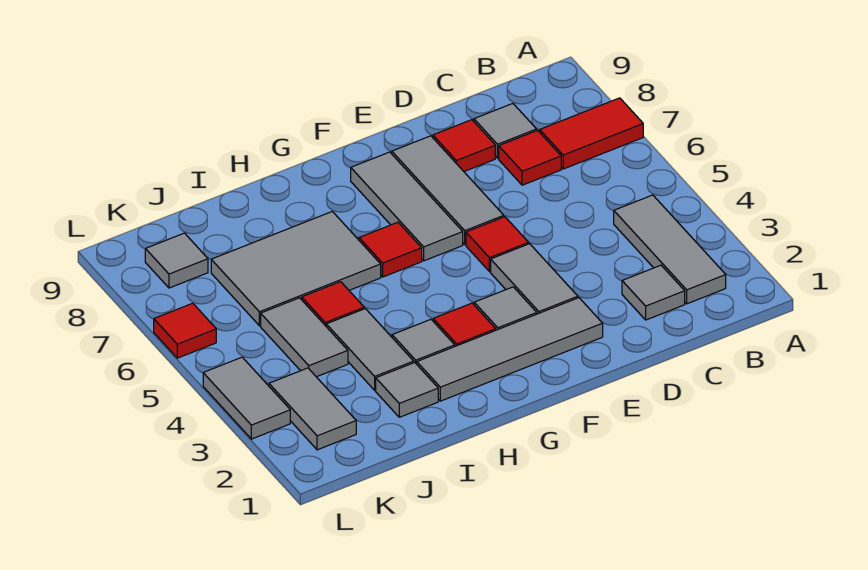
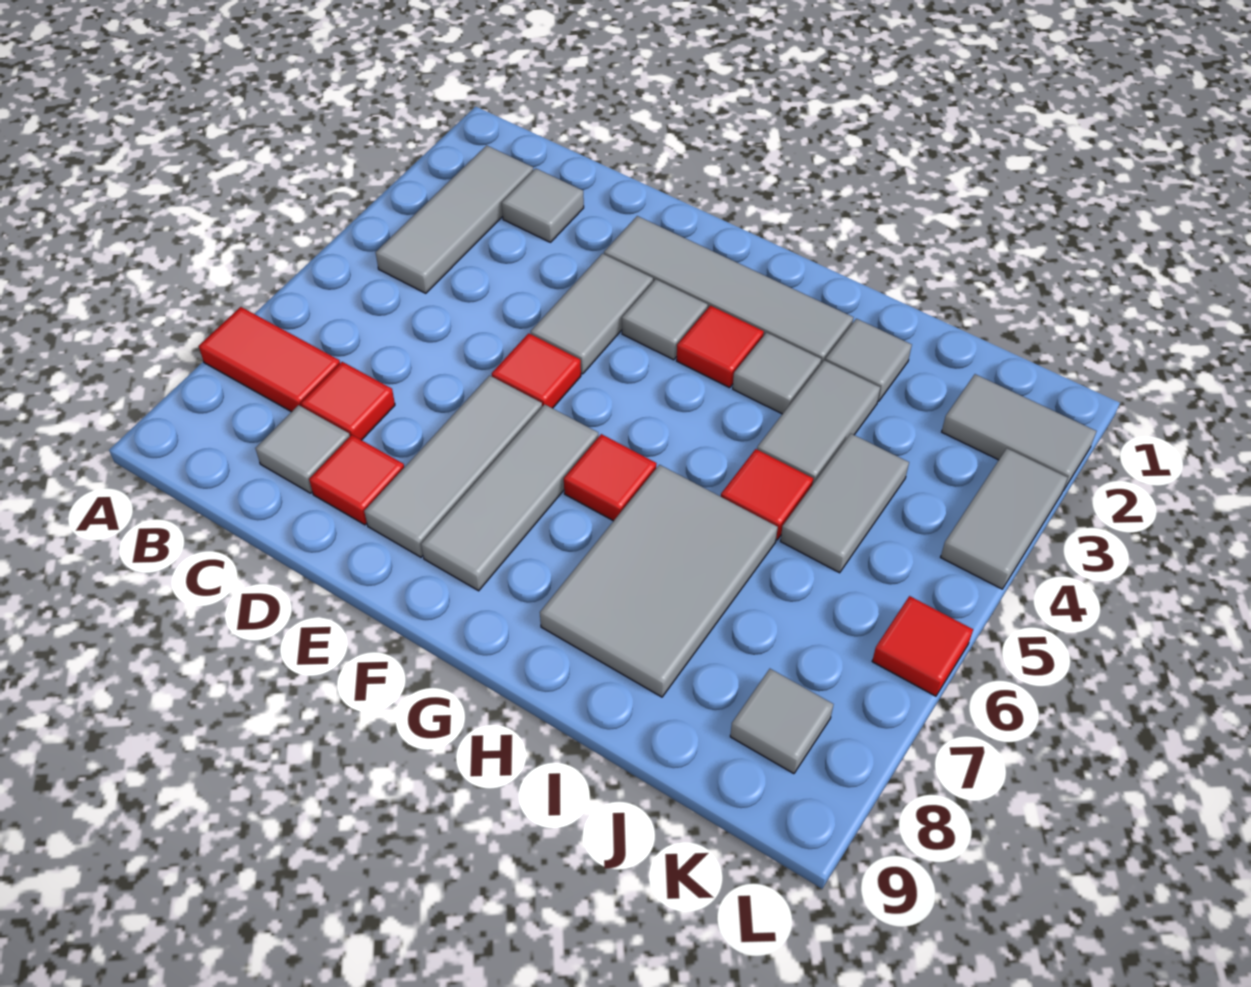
grey tile H6:J7 level 1 -> grey tile H6:I8 level 1
grey tile K2:K3 level 1 -> grey tile K2:L2 level 1

